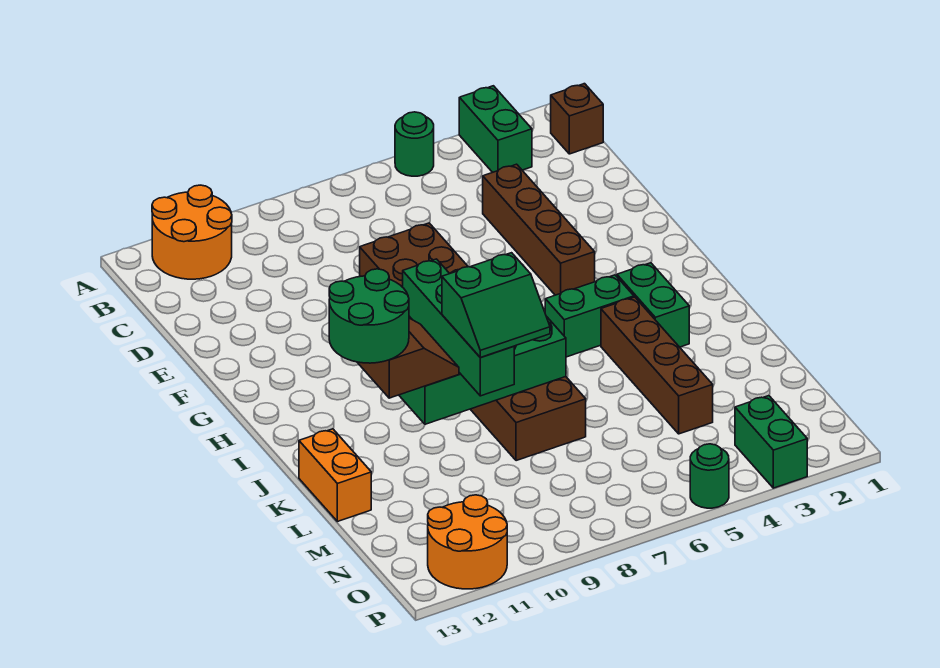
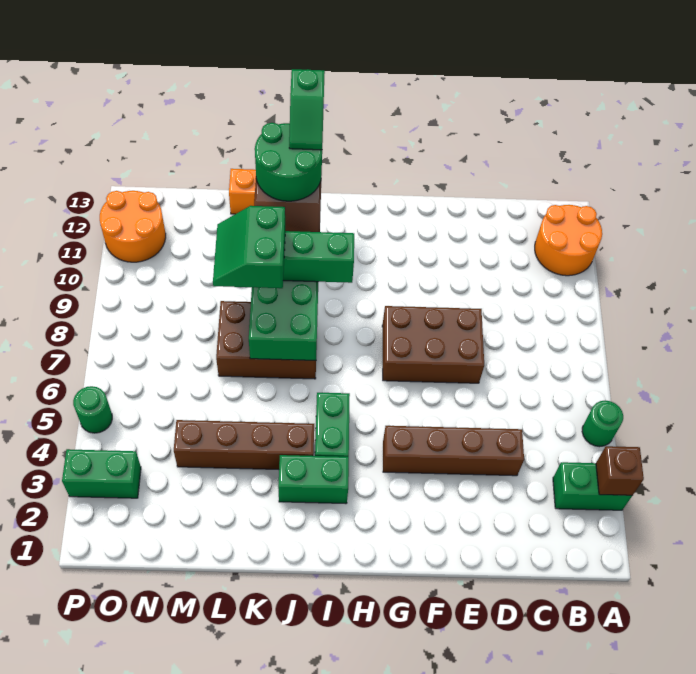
brown brick B1 level 1 -> brown brick A3 level 2
none -> green slope J12:J13 level 5 top 13

